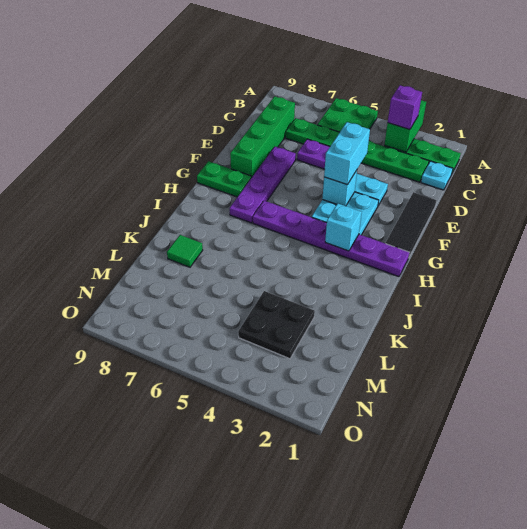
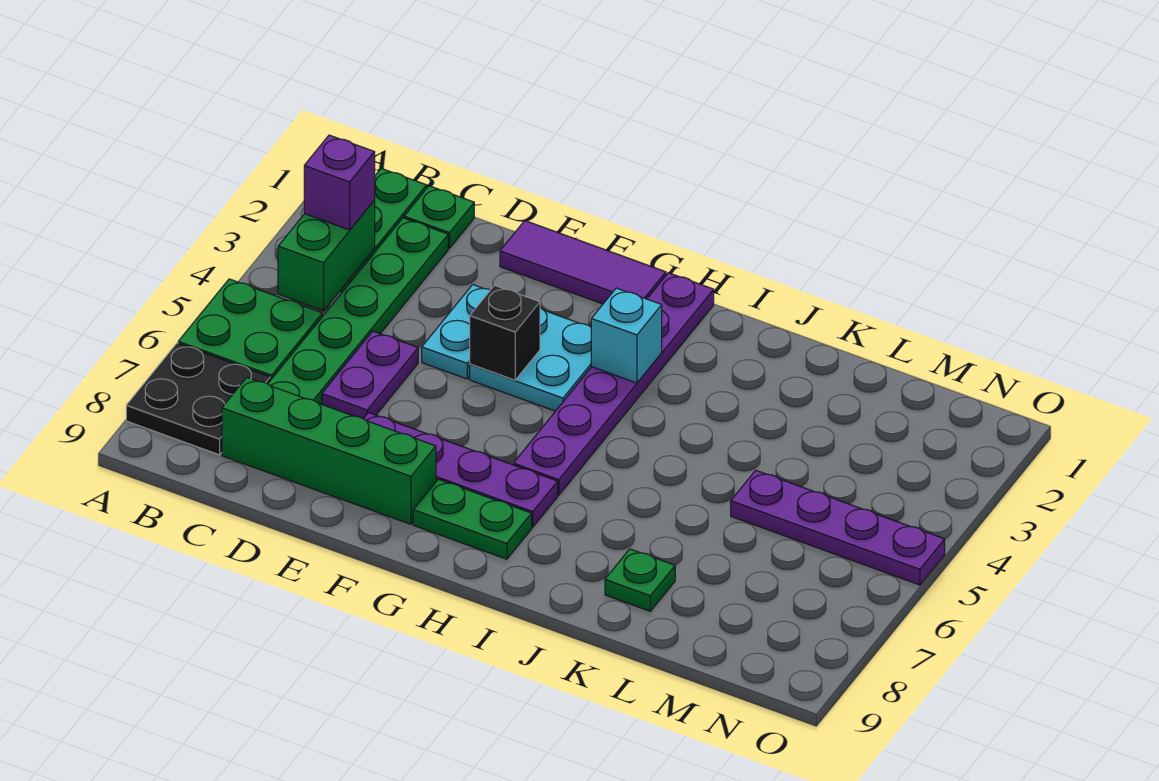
green brick A3:B3 level 2 -> green brick B3:B4 level 2
cyan plate C1 level 1 -> green plate C1 level 1
black tile E1:G1 level 1 -> purple tile E1:G1 level 1
cyan brick E4:F4 level 3 -> none
cyan brick F4 level 2 -> black brick F4 level 2
green plate G8:G9 level 1 -> green plate G8:H8 level 1
green tile K8 level 1 -> green plate K8 level 1
black plate L3:M4 level 1 -> black plate A7:B8 level 1
none -> purple plate L5:O5 level 1

